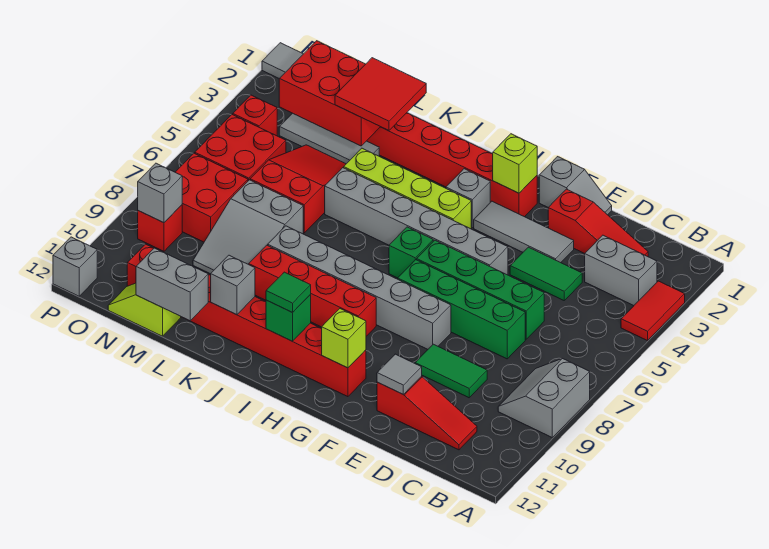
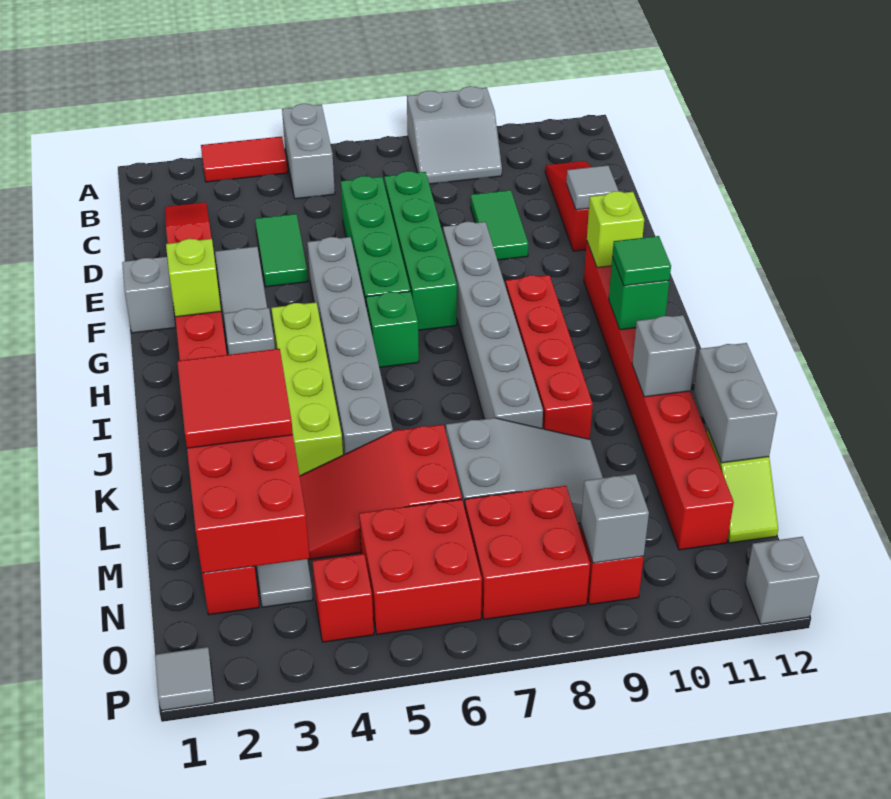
grey brick B3:C3 level 1 -> grey brick A5:B5 level 1

